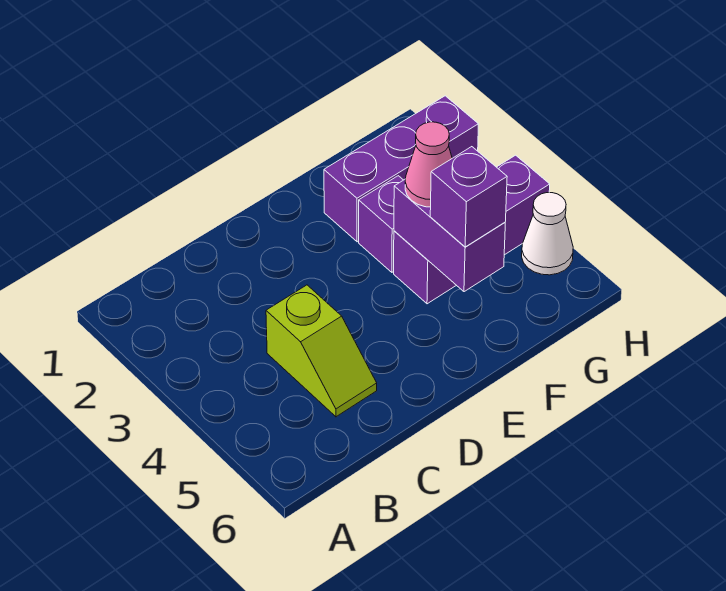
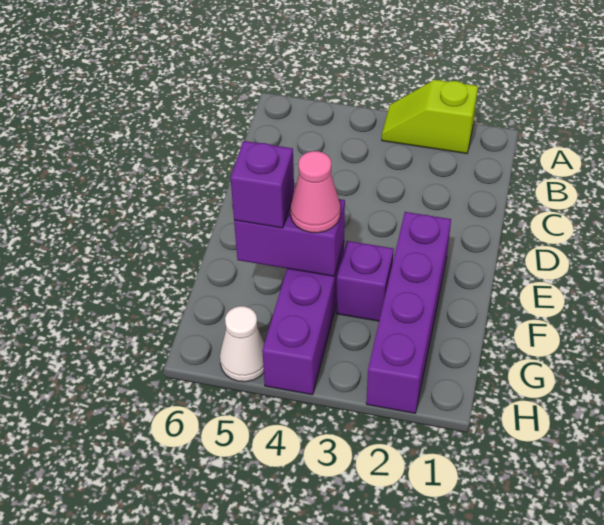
lime slope C4:C5 level 1 top 4 -> lime slope A2:A3 level 1 top 2
purple brick F2:H2 level 1 -> purple brick E2:H2 level 1

